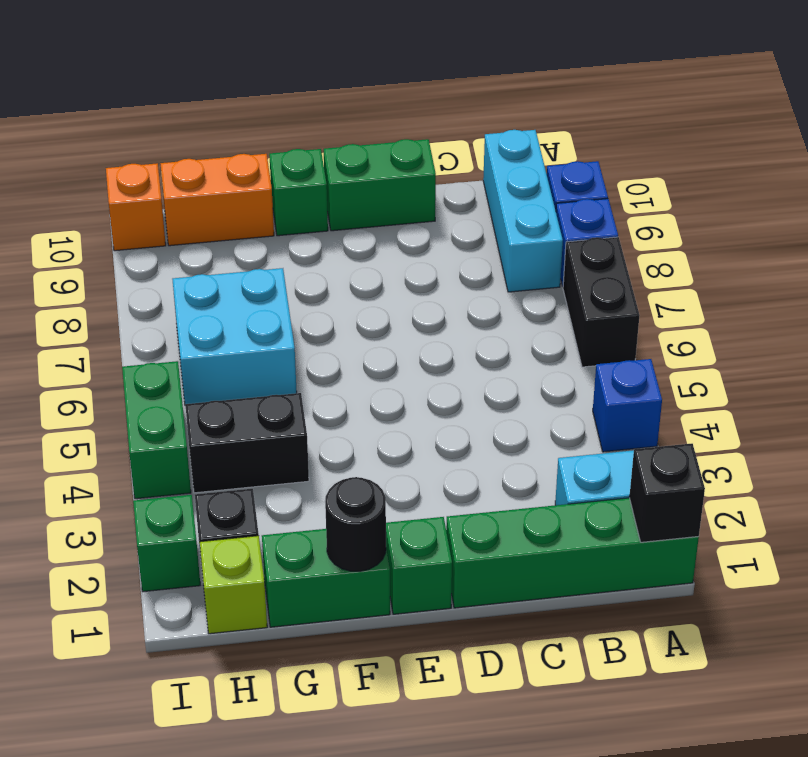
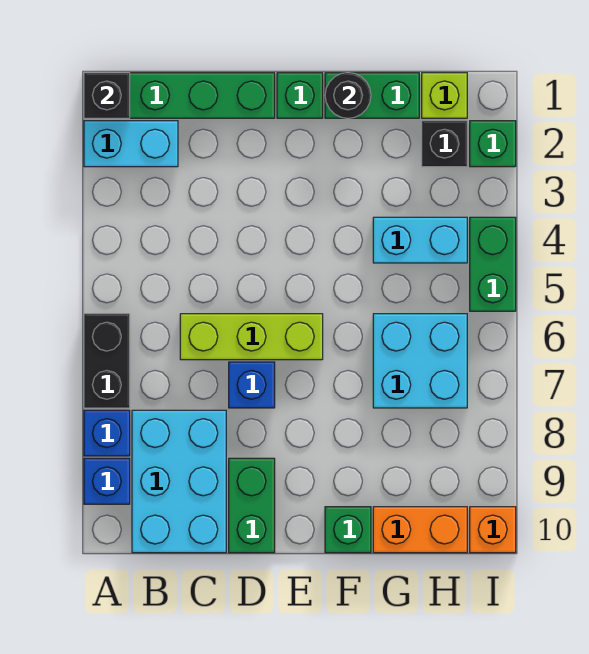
blue brick A4 level 1 -> blue brick D7 level 1
cyan brick B8:B10 level 1 -> cyan brick B8:C10 level 1
none -> lime brick C6:E6 level 1
green brick D10:E10 level 1 -> green brick D9:D10 level 1
black brick G4:H4 level 1 -> cyan brick G4:H4 level 1

